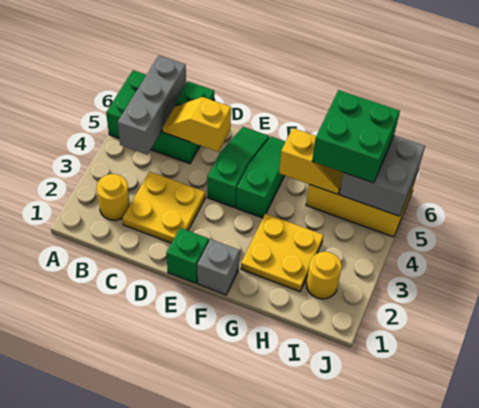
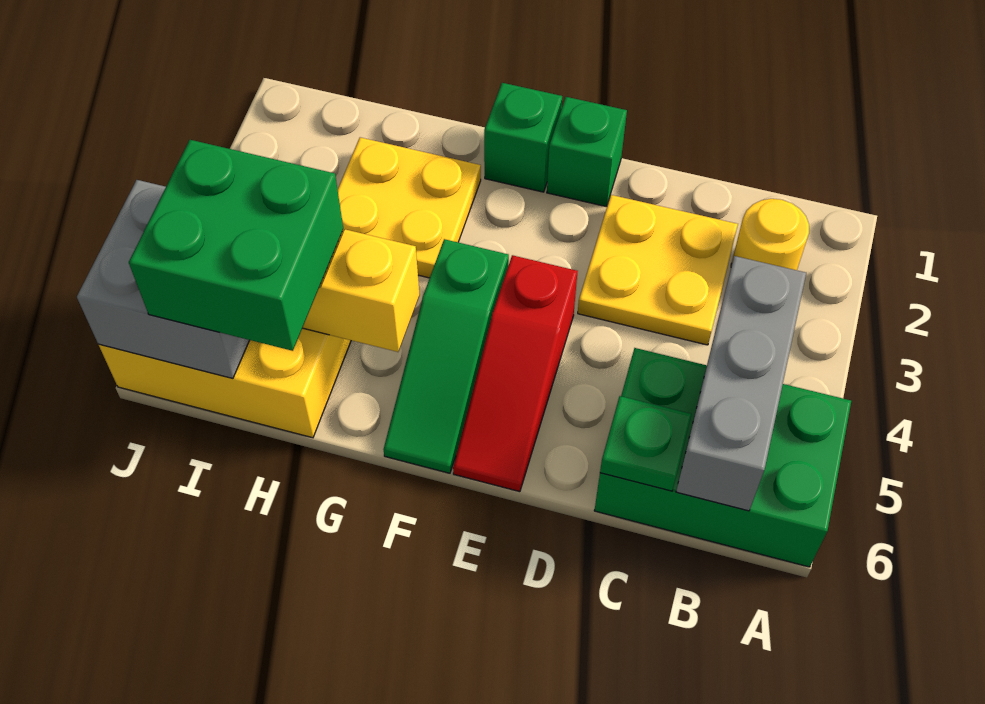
yellow slope C5:D5 level 2 top D -> none
green slope E4:E6 level 1 top 4 -> red slope E4:E6 level 1 top 4
grey brick F1 level 1 -> green brick F1 level 1
yellow round brick I2 level 1 -> none

